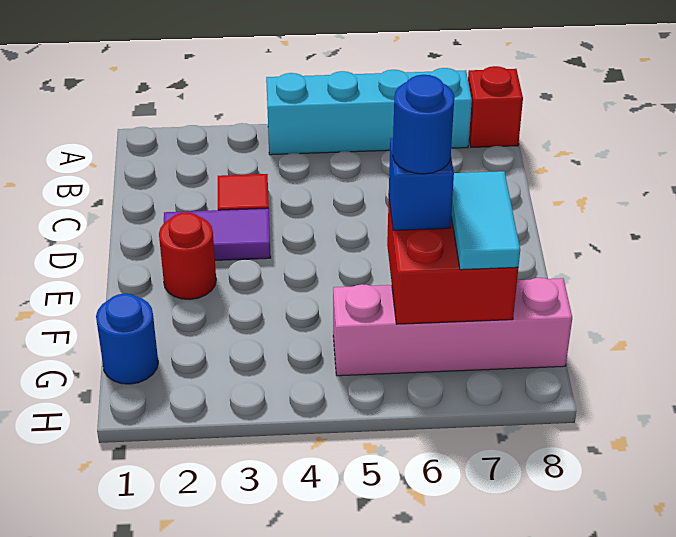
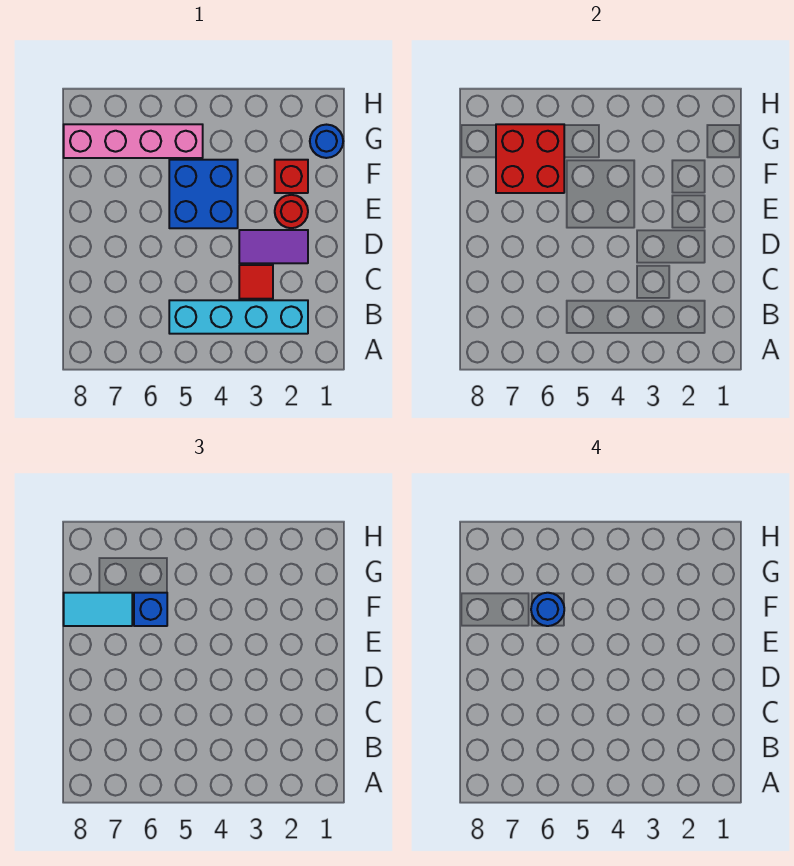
cyan brick A4:A7 level 1 -> cyan brick B2:B5 level 1
red brick A8 level 1 -> red brick F2 level 1
none -> blue brick E4:F5 level 1
cyan tile F7:G7 level 3 -> cyan tile F7:F8 level 3

